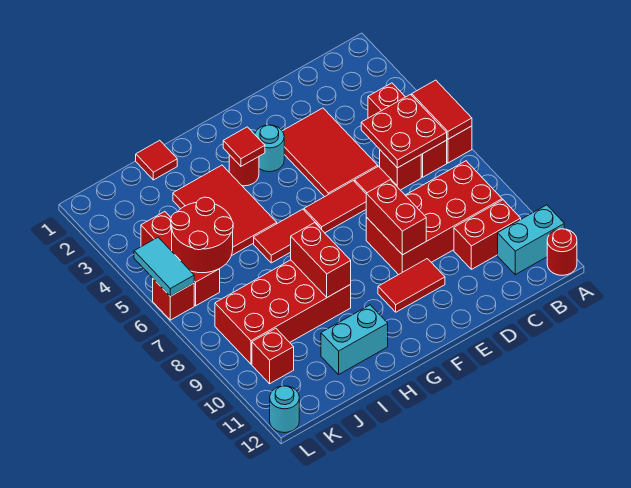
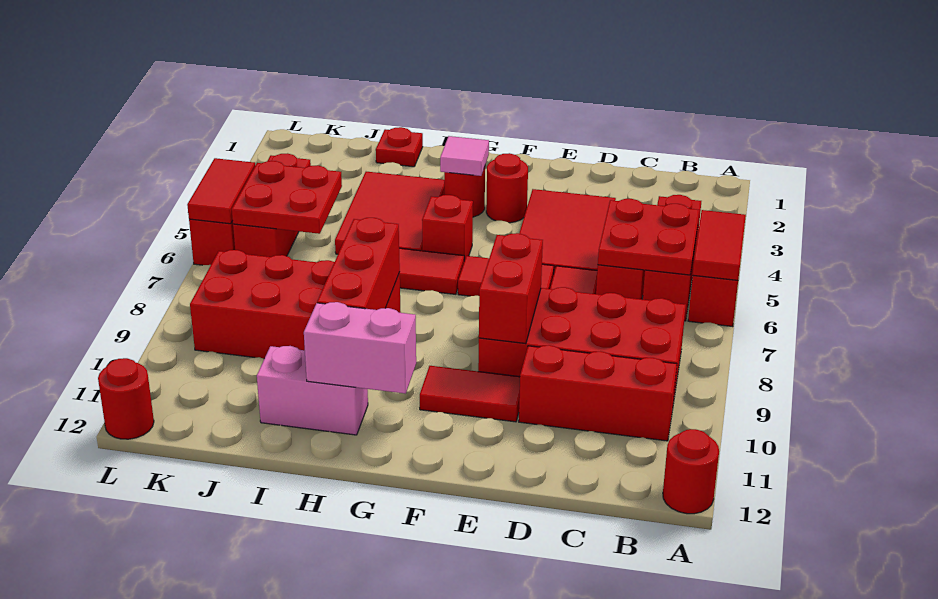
cyan brick A11:B11 level 1 -> none
red brick B10:C10 level 1 -> red brick B10:D10 level 1
cyan round brick F3 level 1 -> red round brick F3 level 1
red tile G3 level 2 -> pink tile G3 level 2
none -> pink brick G11:H11 level 2
red brick H8:H9 level 2 -> red brick H8:H10 level 2
cyan brick H11:I11 level 1 -> pink brick H11:I11 level 1
red tile I1 level 1 -> red plate I1 level 1
red round brick J5:K6 level 2 -> red plate J5:K6 level 2
red brick K10 level 1 -> red brick G5 level 1
cyan tile L5:L6 level 2 -> red tile L5:L6 level 2
cyan round brick L12 level 1 -> red round brick L12 level 1

